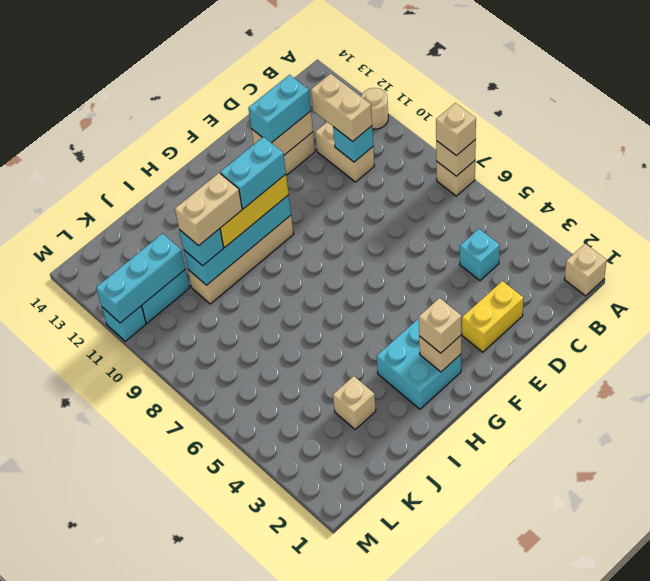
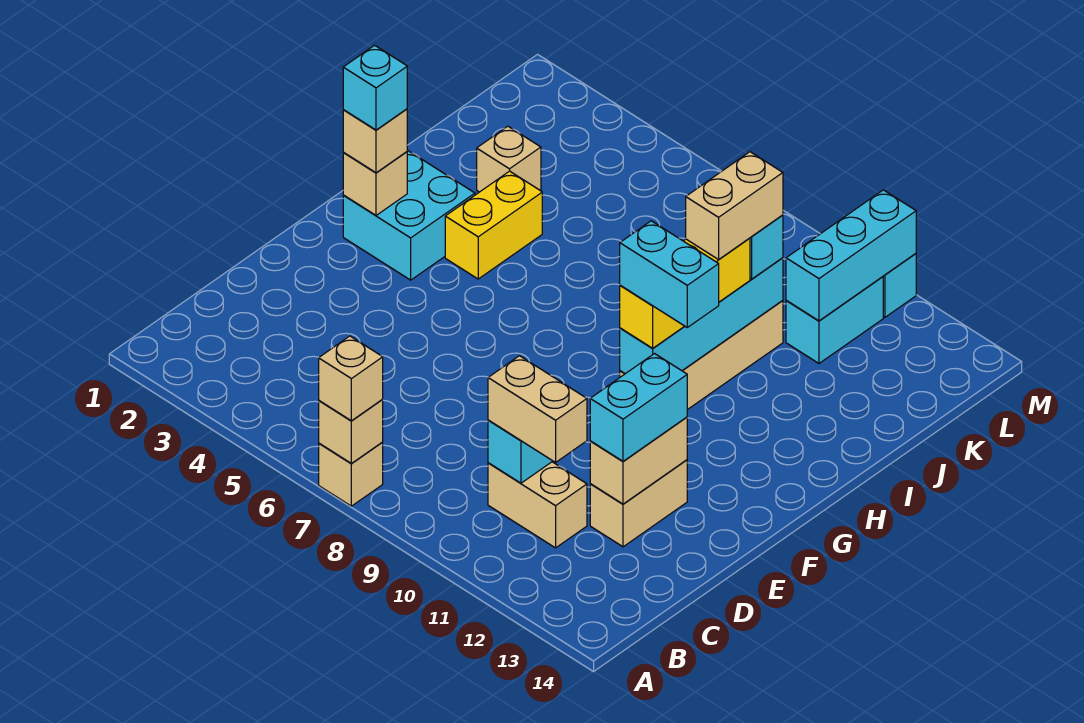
tan brick A1 level 1 -> none
tan round brick A11 level 1 -> none
cyan brick C4 level 1 -> cyan brick G2 level 4
yellow brick D2:E2 level 1 -> yellow brick H4:I4 level 1
cyan brick G10:H10 level 4 -> cyan brick G10:G11 level 4

